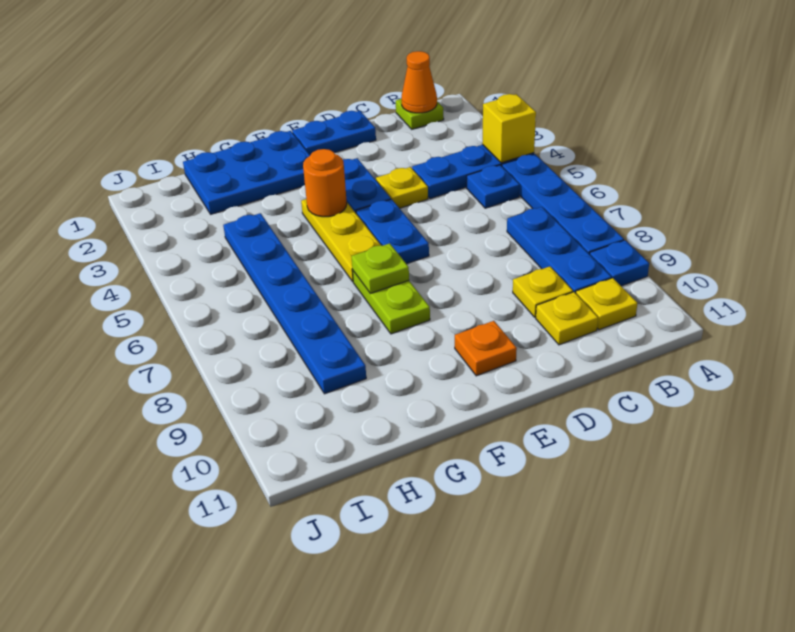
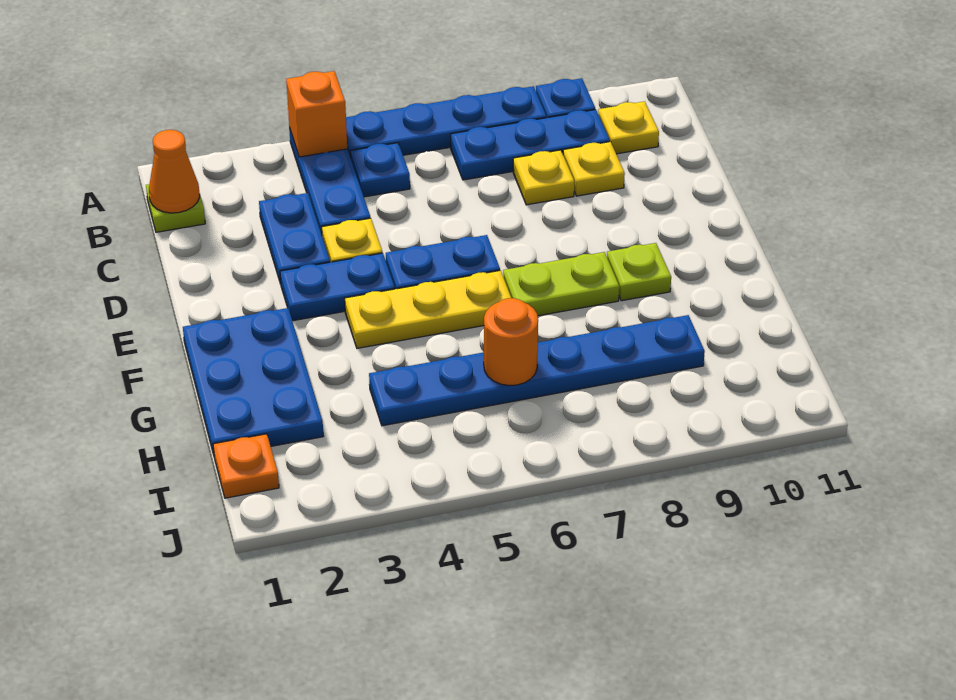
yellow brick A4 level 2 -> orange brick A4 level 2
yellow plate C10 level 1 -> yellow plate C8 level 1
blue plate D1:E1 level 1 -> blue plate C3:D3 level 1
orange plate E10 level 1 -> orange plate I1 level 1
orange round brick F4 level 2 -> orange round brick H6 level 2
lime plate F7 level 2 -> lime plate F9 level 1

